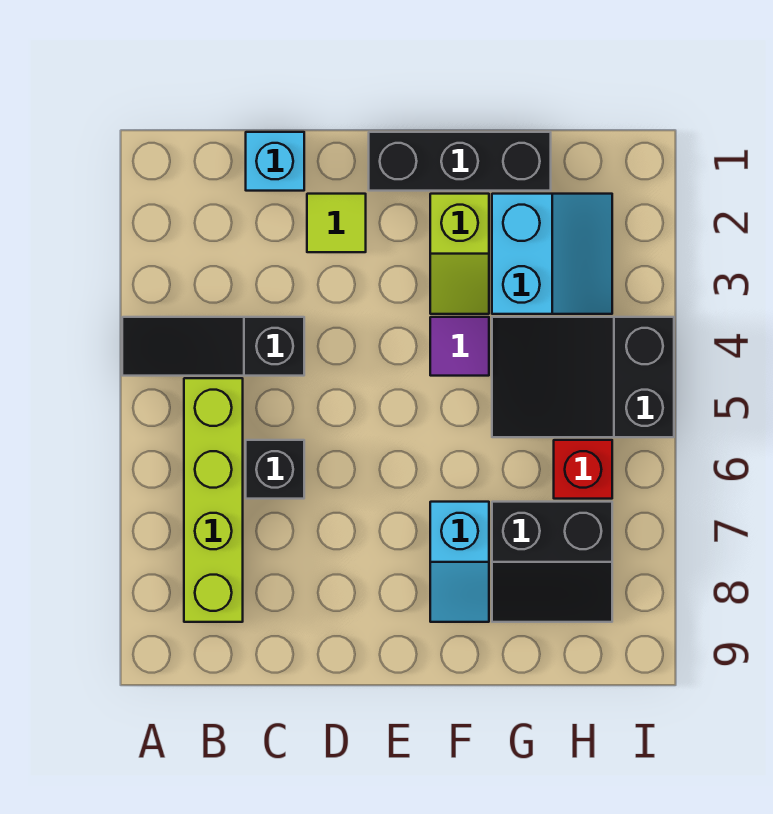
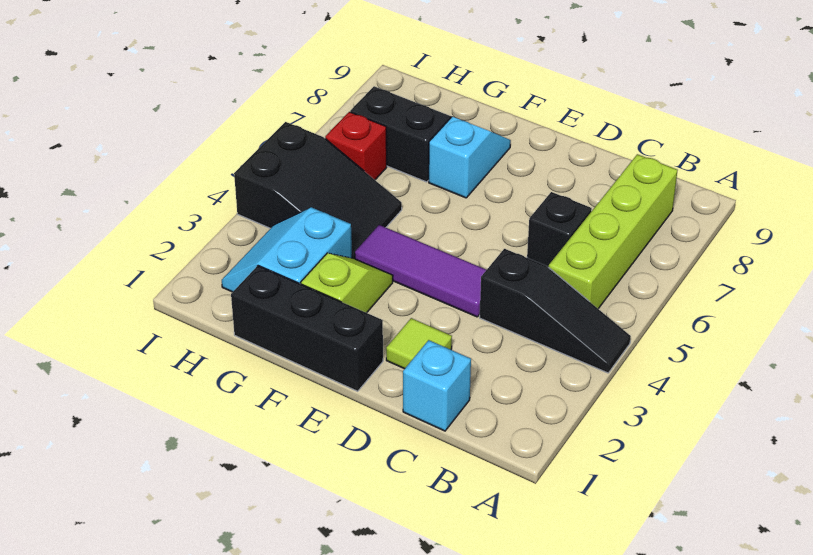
purple tile F4 level 1 -> purple tile D4:F4 level 1

